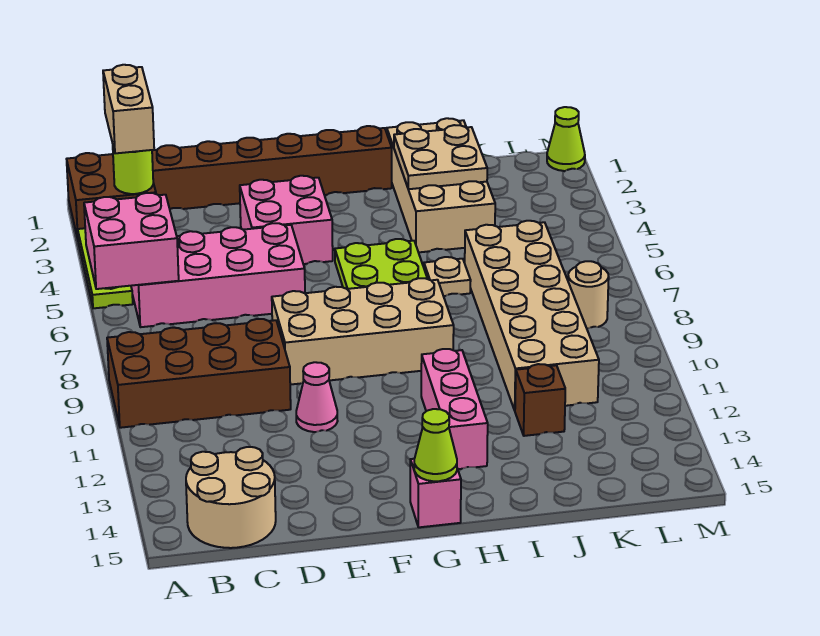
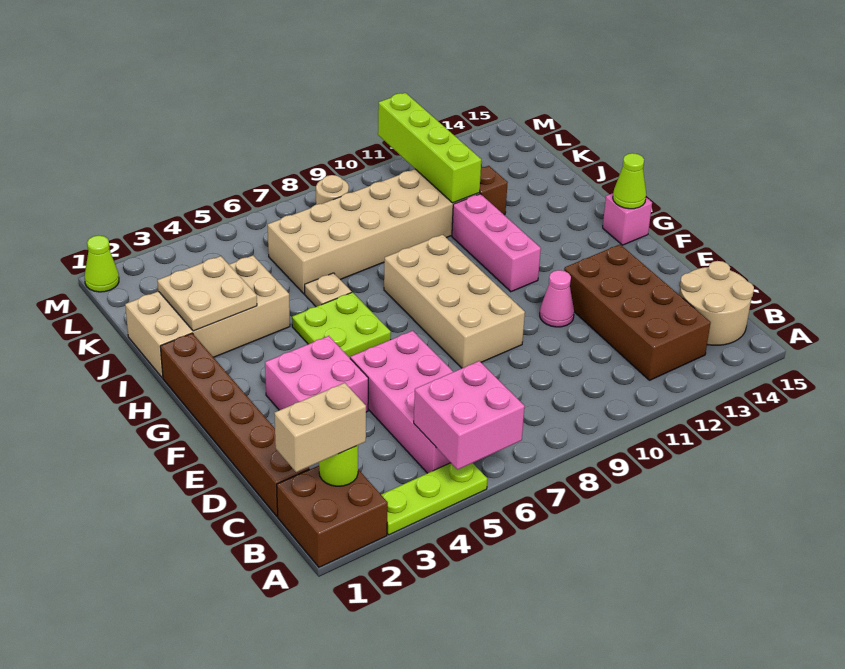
brown brick A9:D10 level 1 -> brown brick B12:E13 level 1
pink brick H11:H13 level 1 -> pink brick G11:I11 level 1
none -> lime brick J11:M11 level 2

